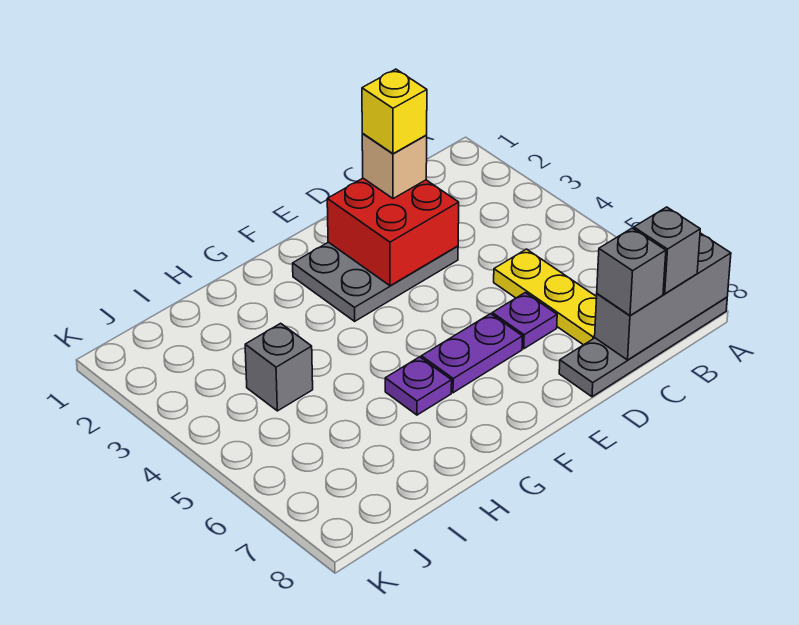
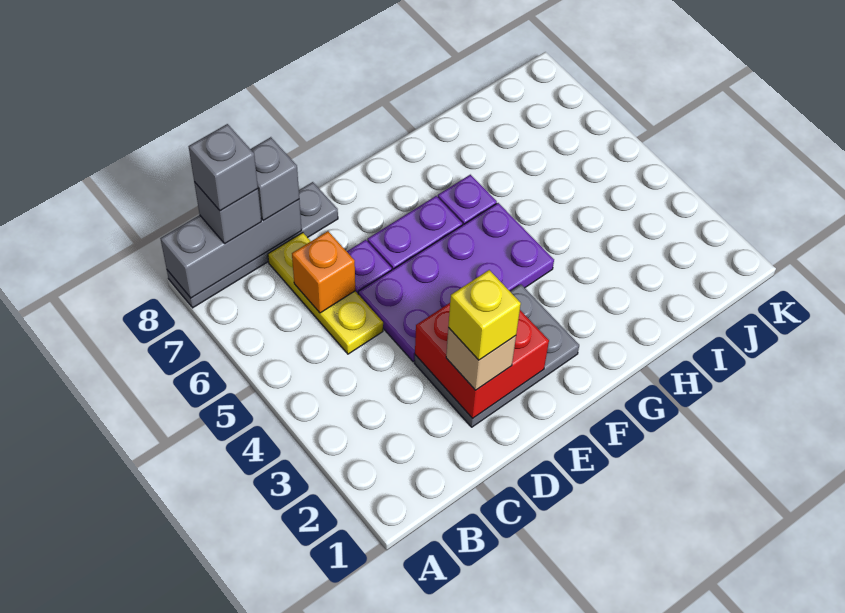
none -> orange brick C6 level 2
none -> purple plate D4:G5 level 1
grey brick I4 level 1 -> grey brick B8 level 4

